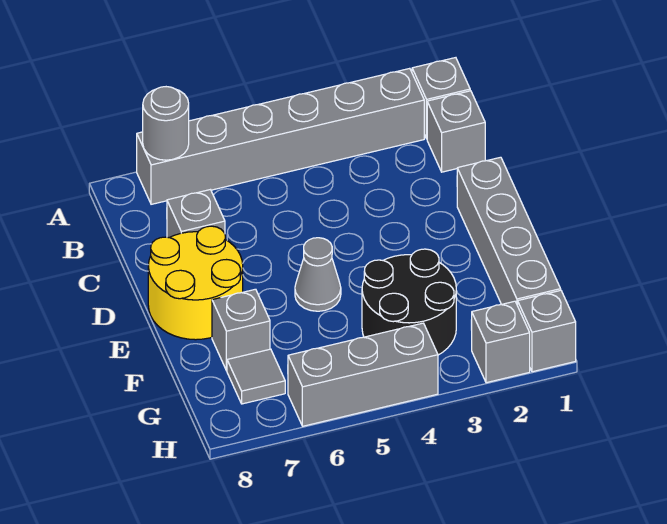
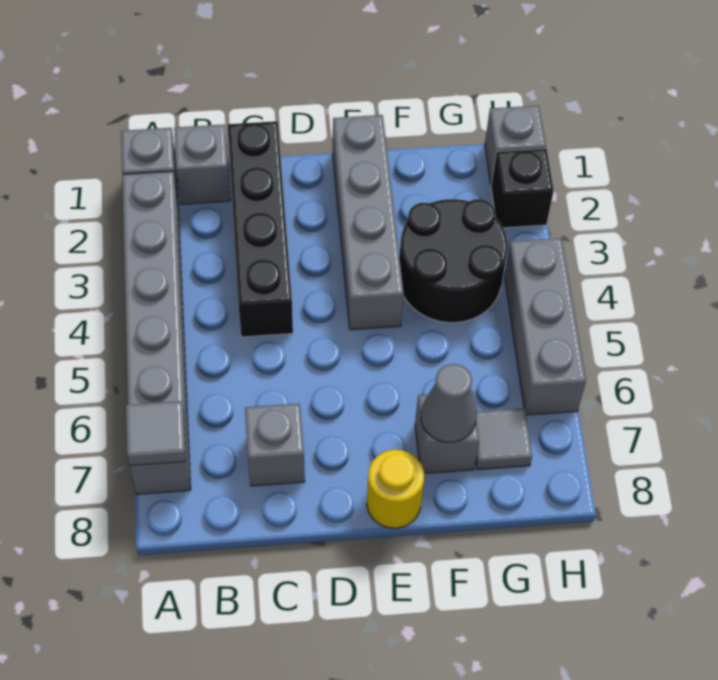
grey round brick A7 level 2 -> grey tile A7 level 2
none -> black brick C1:C4 level 1
grey brick D1:G1 level 1 -> grey brick E1:E4 level 1
yellow round brick D7:E8 level 1 -> yellow round brick E8 level 1
grey cone E5 level 1 -> grey cone F7 level 2
grey brick H2 level 1 -> black brick H2 level 1

